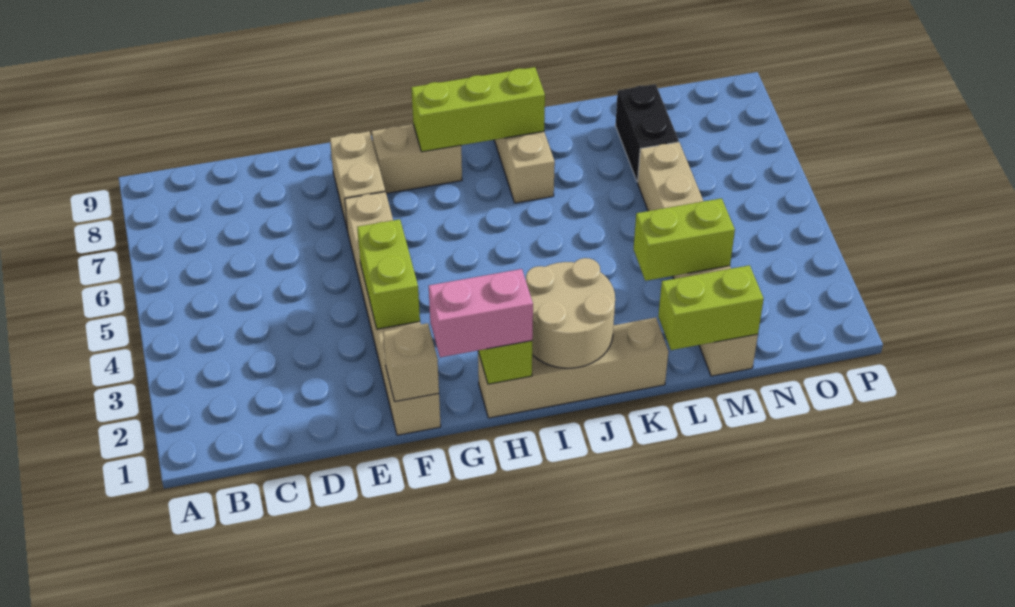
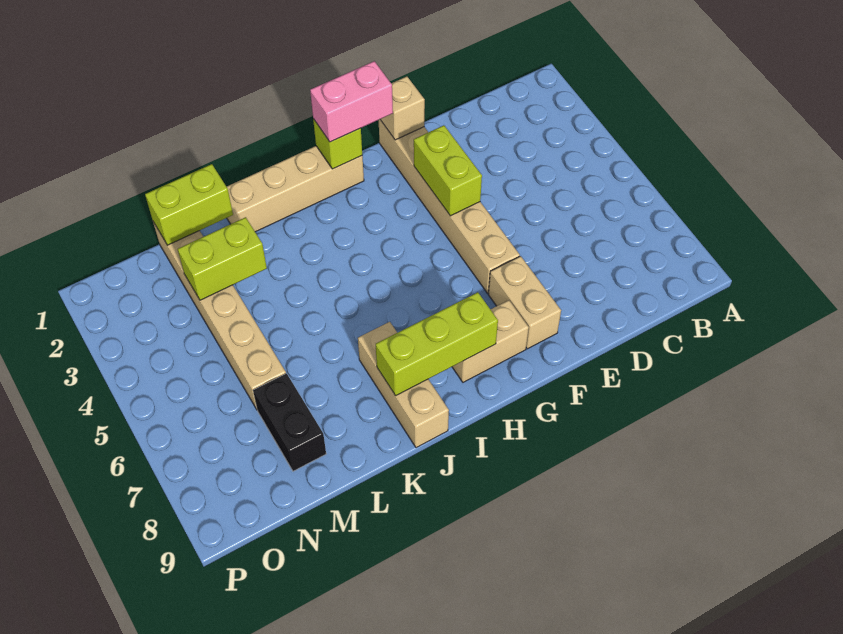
tan round brick I1:J2 level 2 -> none

